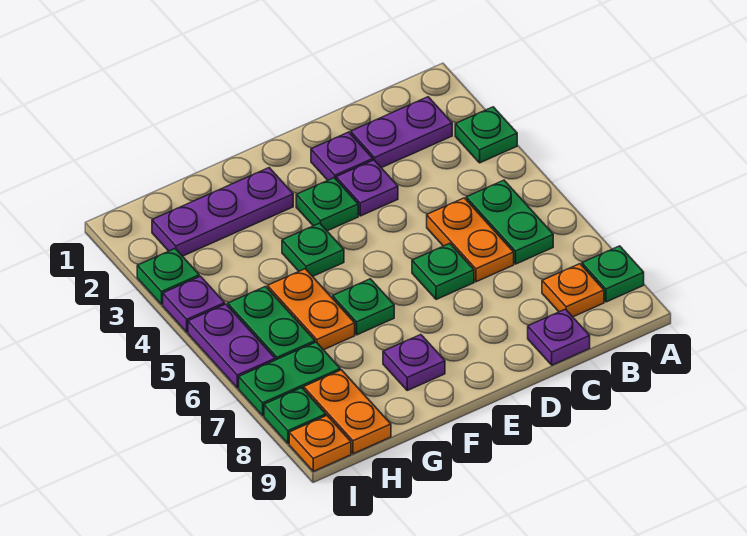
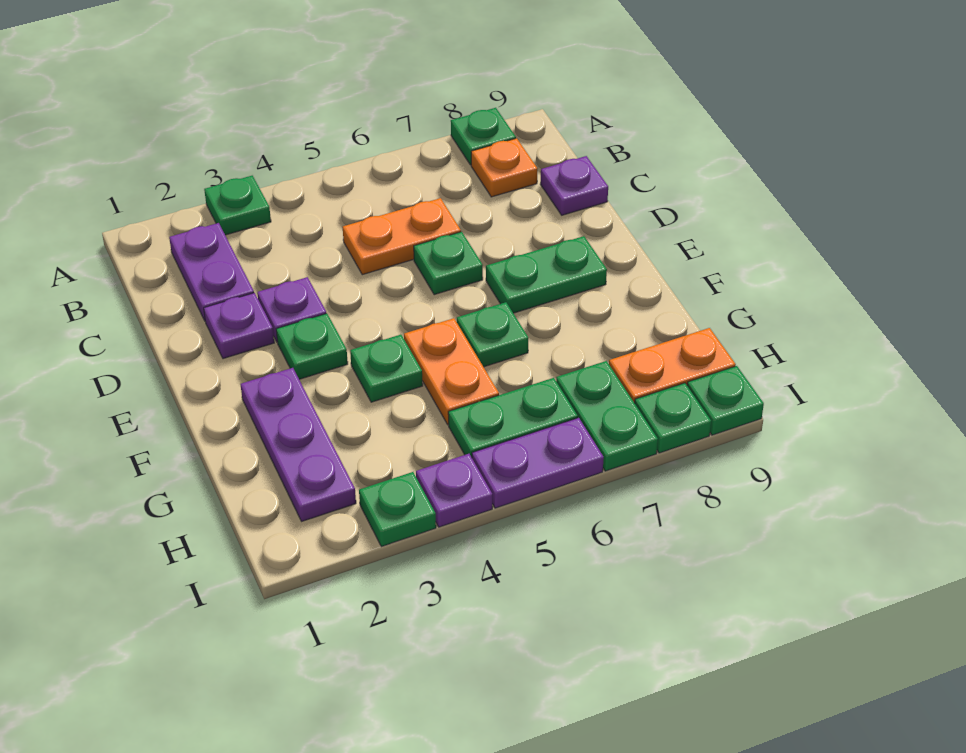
green plate B5:B6 level 1 -> green plate E7:E8 level 1
purple plate F8 level 1 -> none
orange plate G5:G6 level 1 -> orange plate F5:G5 level 1
orange plate I9 level 1 -> green plate I9 level 1

